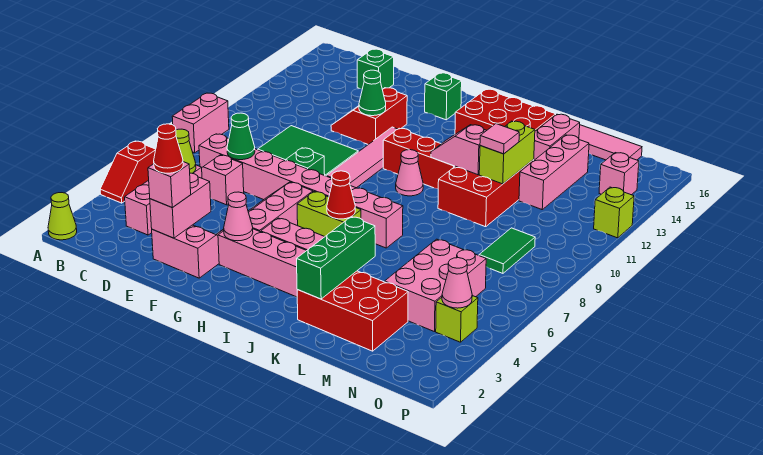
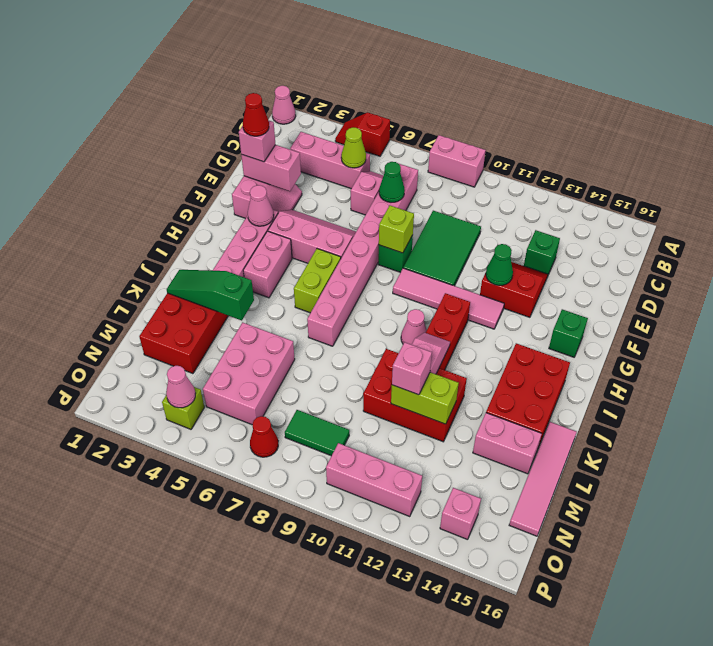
lime cone A1 level 1 -> pink cone A1 level 1
green brick D15 level 1 -> green brick D13 level 1
red cone I6 level 2 -> red cone O7 level 1
green brick K2:K4 level 2 -> green slope K2:K4 level 2 top 4
pink tile L11 level 3 -> pink brick L11 level 3
pink brick M4:N6 level 1 -> pink brick L5:N6 level 1
pink brick M12:M14 level 1 -> pink brick O10:O12 level 1
lime brick P12 level 1 -> lime brick F8 level 2

